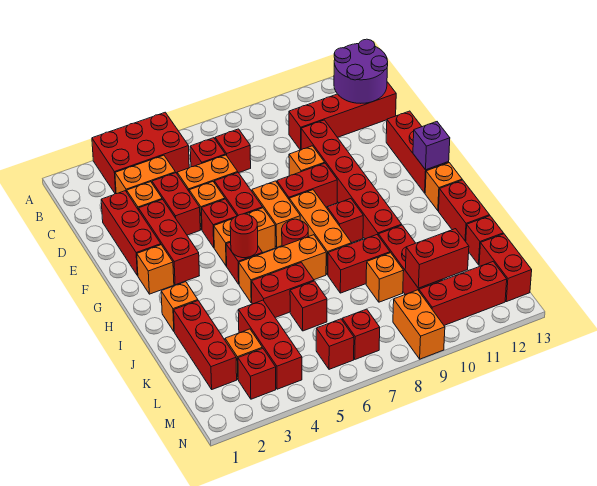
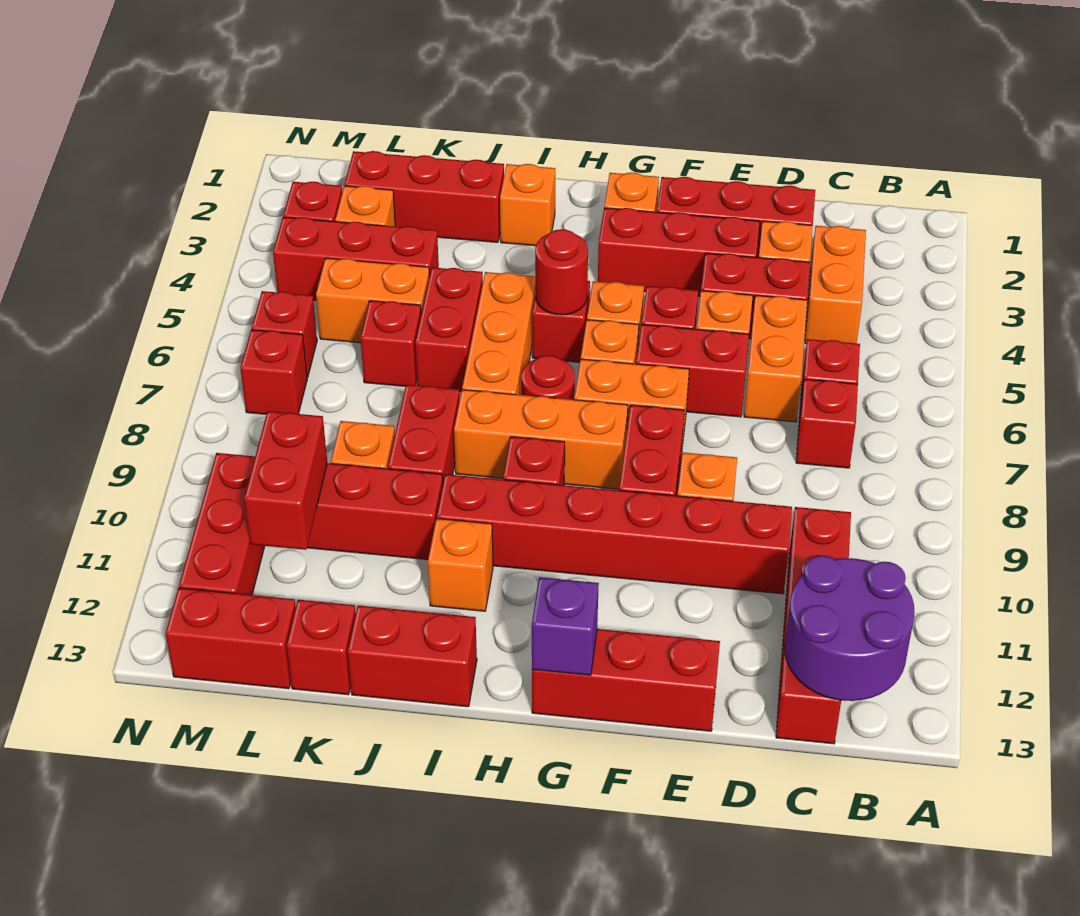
red brick A3:B5 level 1 -> none
orange brick H13 level 1 -> orange brick I11 level 1
orange brick M9:N9 level 1 -> orange brick K5:L5 level 1

